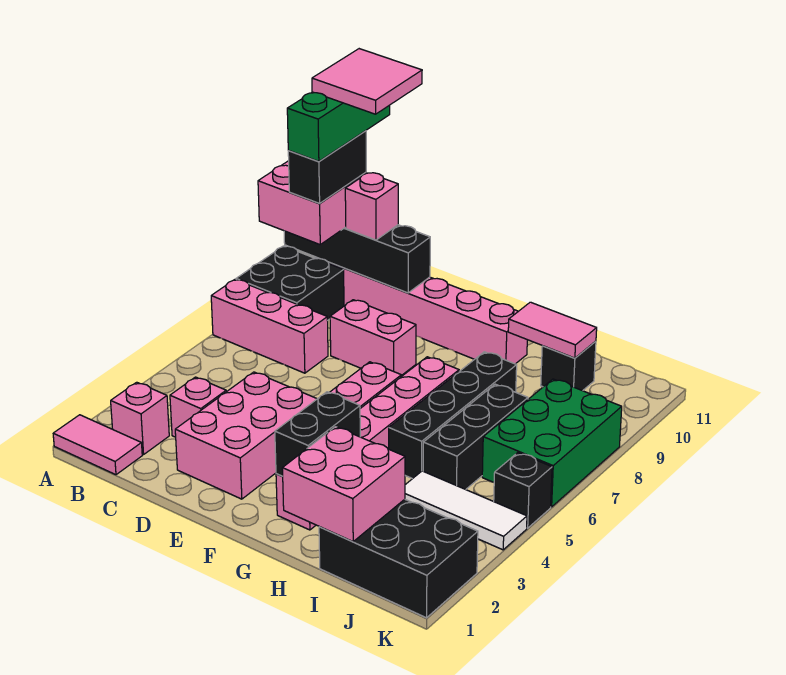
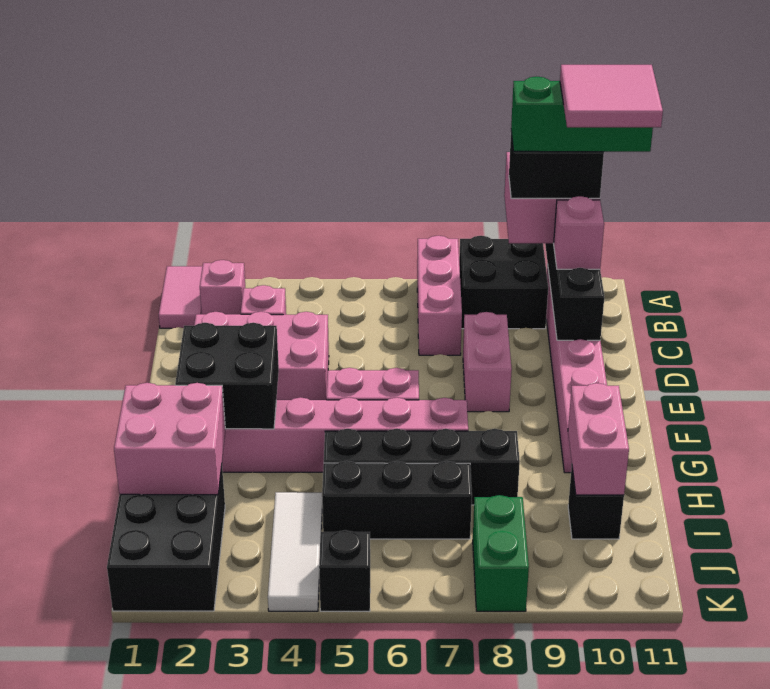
black brick G2:G3 level 2 -> black brick F2:G3 level 2
pink tile H10:I10 level 2 -> pink brick H10:I10 level 2
green brick J6:K8 level 1 -> green brick J8:K8 level 1

